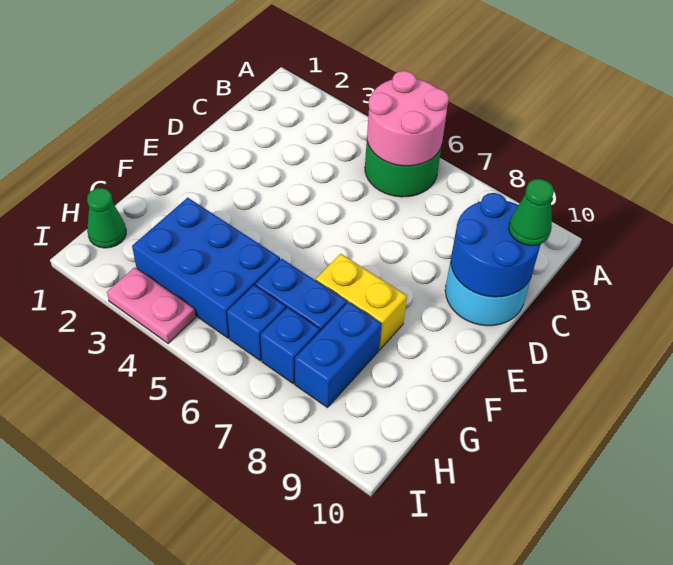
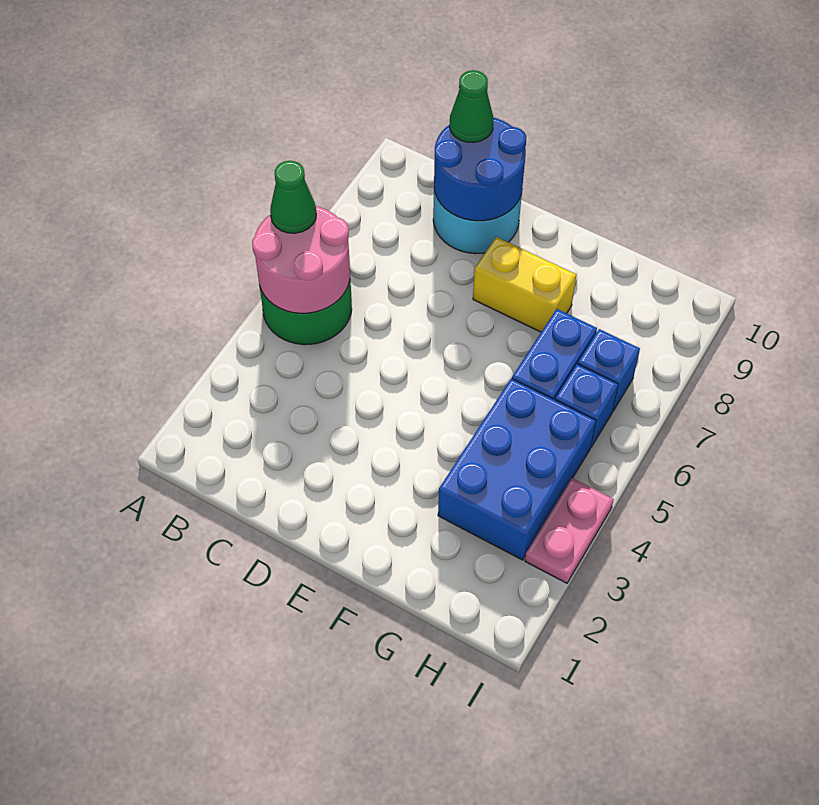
yellow brick F7:F8 level 1 -> yellow brick E8:F8 level 1
blue brick G8:H8 level 1 -> none
green cone H1 level 1 -> green cone A6 level 3

